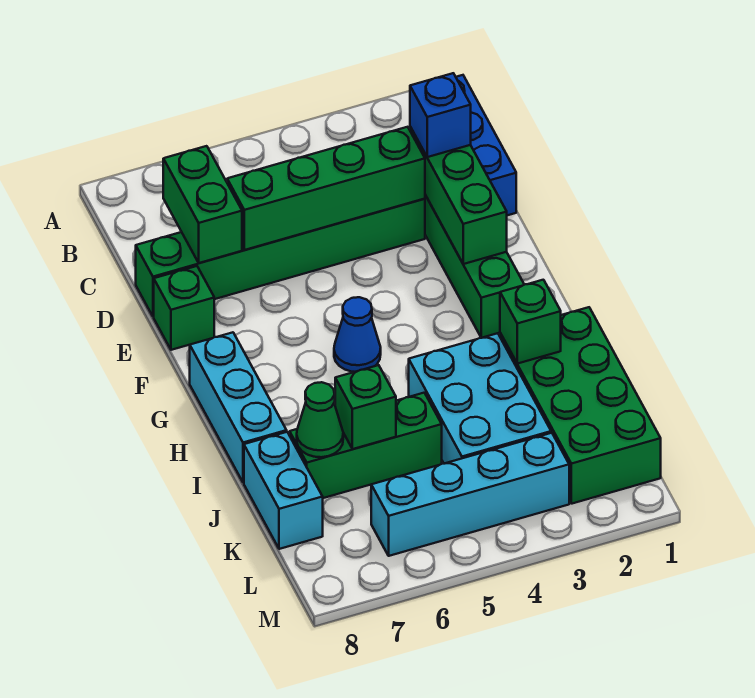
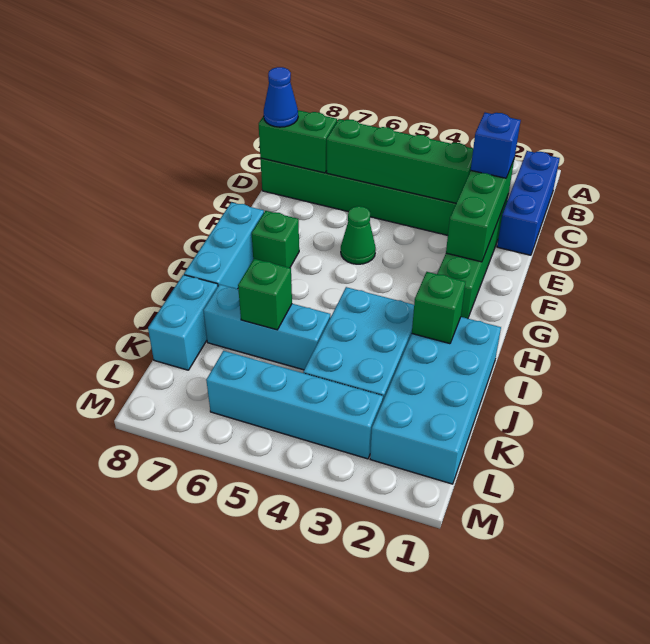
green brick C7:D7 level 2 -> green brick D7:D8 level 2
green brick E8 level 1 -> green brick G7 level 1
blue cone G5 level 1 -> blue cone D8 level 3
green brick I1:L2 level 1 -> cyan brick I1:L2 level 1
green brick J5:J7 level 1 -> cyan brick J5:J7 level 1
green cone J7 level 2 -> green cone F5 level 1

